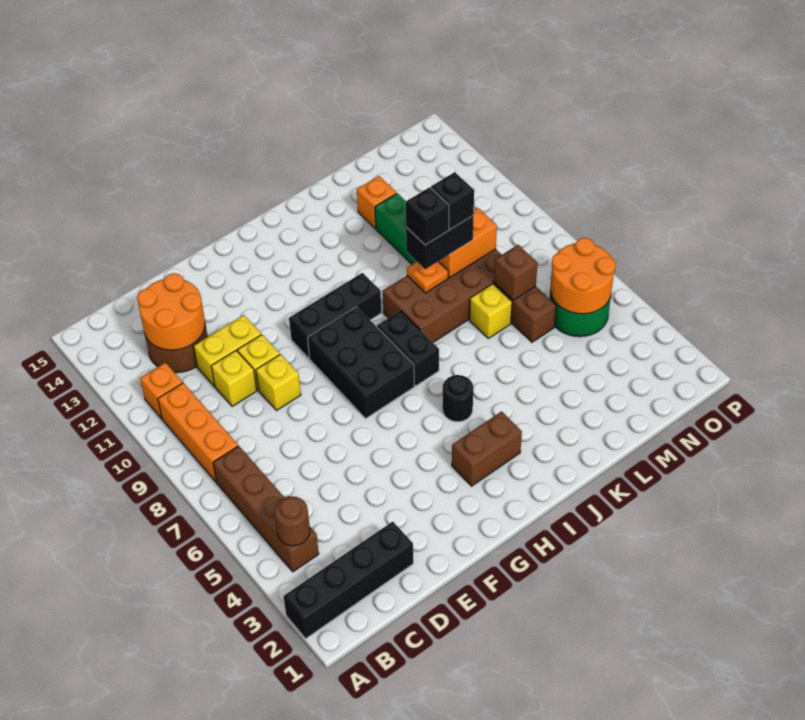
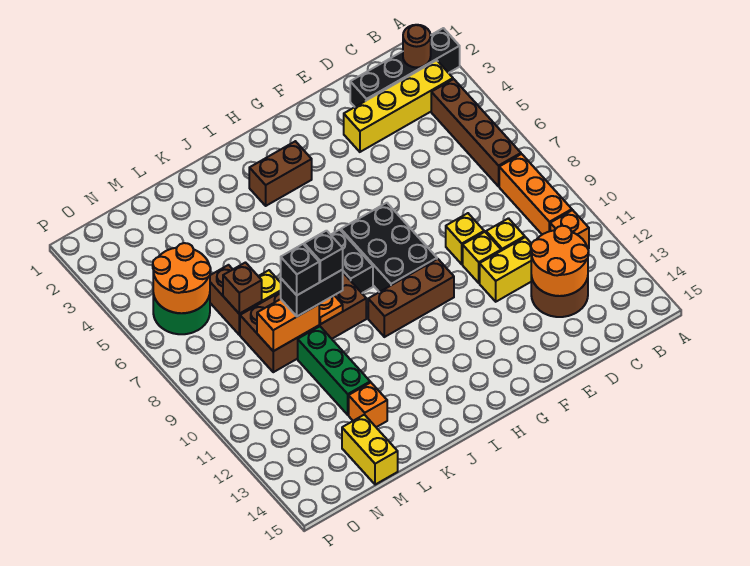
none -> yellow brick B3:E3 level 1
brown round brick B4 level 2 -> brown round brick B2 level 2
black brick G10:I10 level 1 -> brown brick G10:I10 level 1
black round brick I5 level 1 -> none
none -> yellow brick M14:M15 level 1

